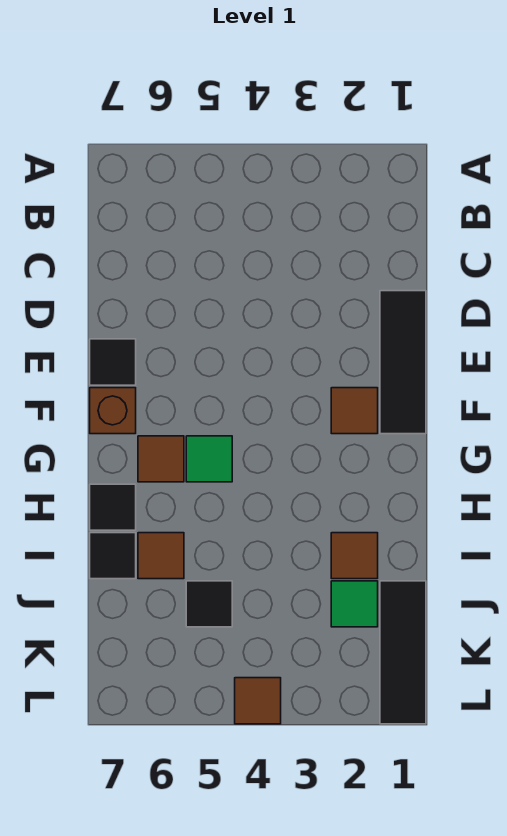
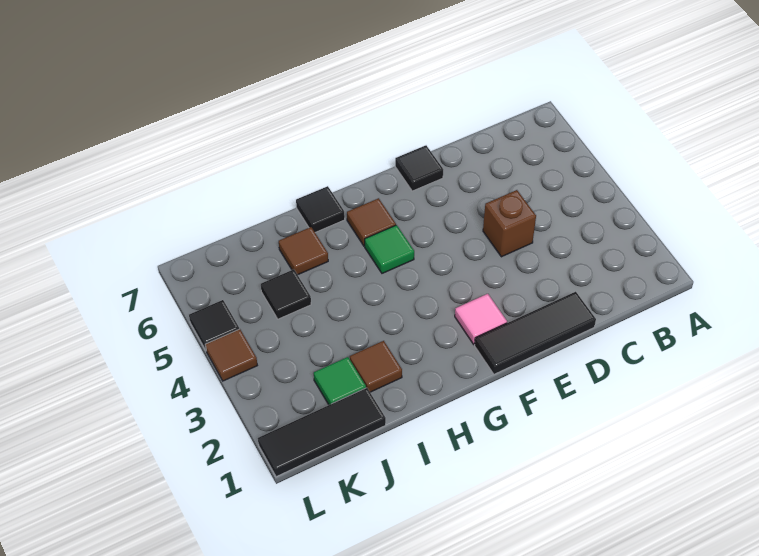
brown tile F2 level 1 -> pink tile F2 level 1
brown brick F7 level 1 -> brown brick D4 level 1
black tile I7 level 1 -> black tile L5 level 1

